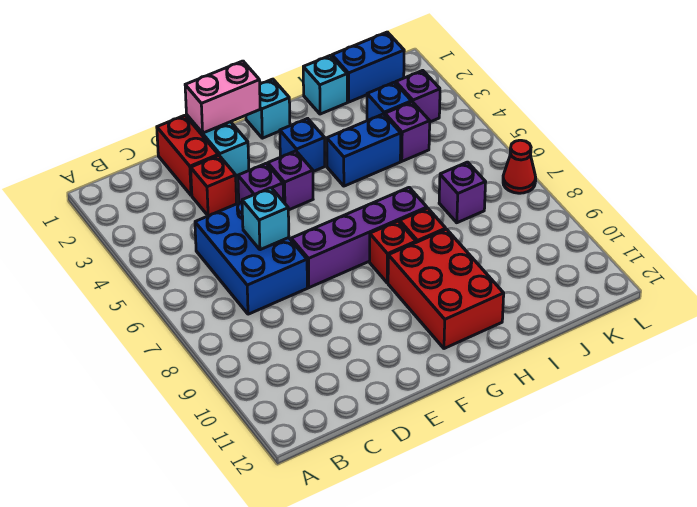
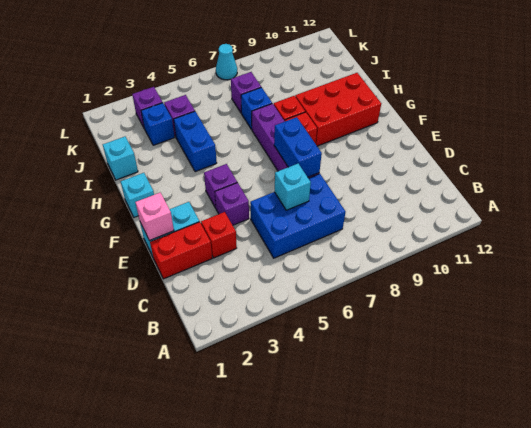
pink brick E1:F1 level 2 -> pink brick E1 level 2
blue brick G3 level 1 -> blue brick I7 level 1
blue brick J1:K1 level 1 -> blue brick E7:F7 level 2
red cone L7 level 1 -> cyan cone L7 level 1

